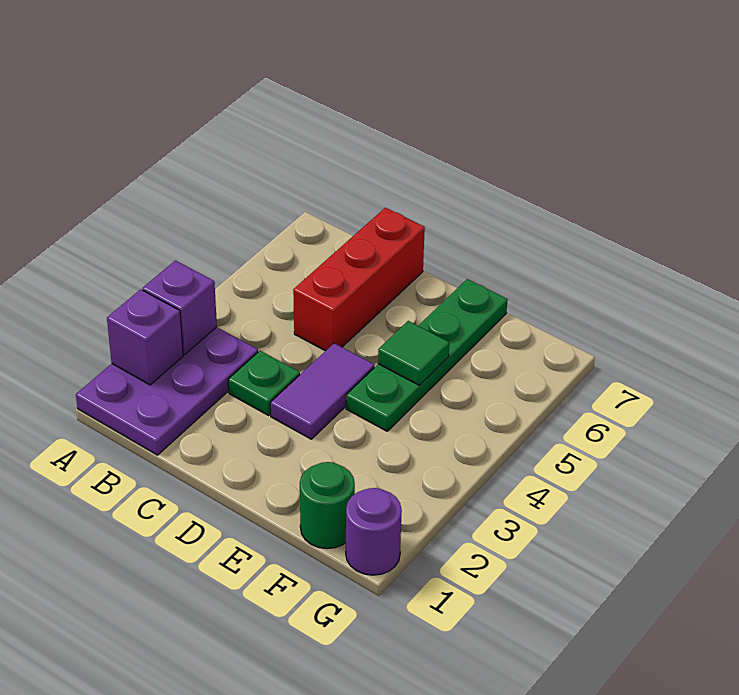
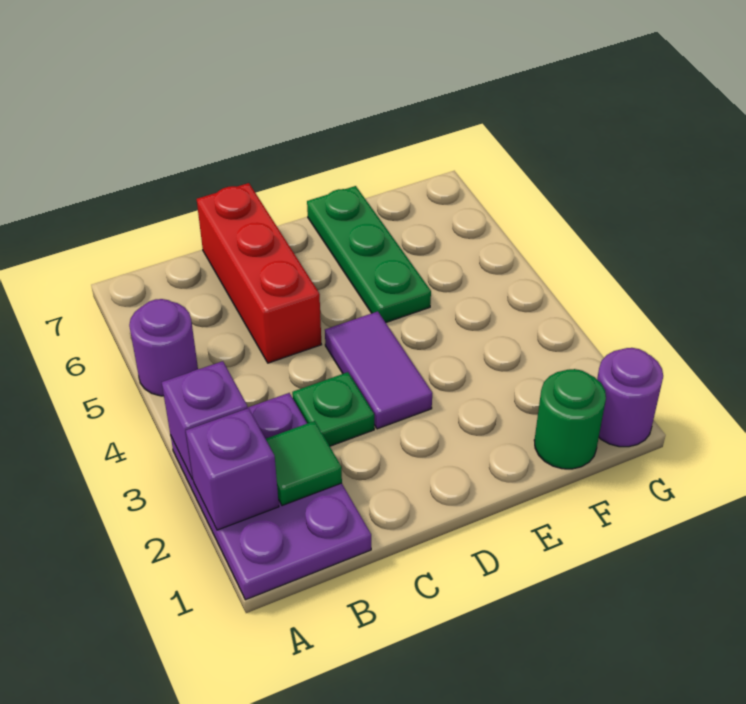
none -> purple round brick A5 level 1
green plate E4:E7 level 1 -> green plate E5:E7 level 1
green tile E5 level 2 -> green tile B2 level 2

